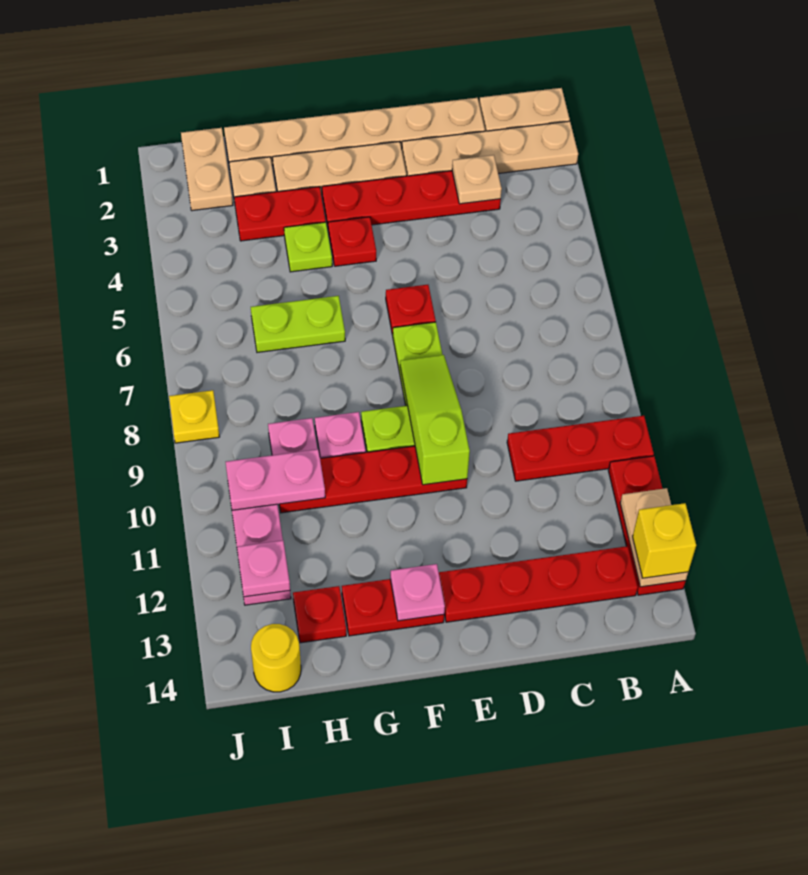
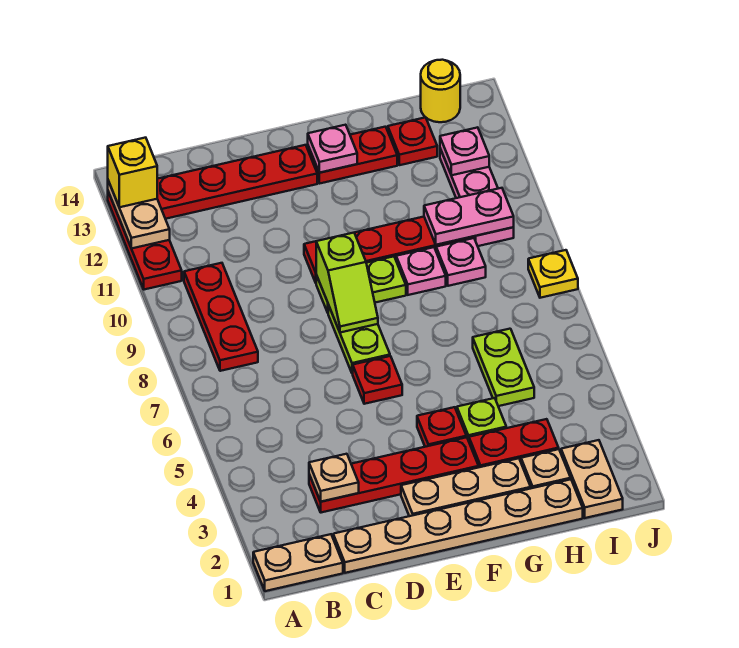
tan plate A2:D2 level 1 -> none
red plate A10:C10 level 1 -> red plate B8:B10 level 1
lime slope E8:E10 level 2 top 10 -> lime slope E8:E9 level 2 top 9
lime plate G6:H6 level 1 -> lime plate H5:H6 level 1

